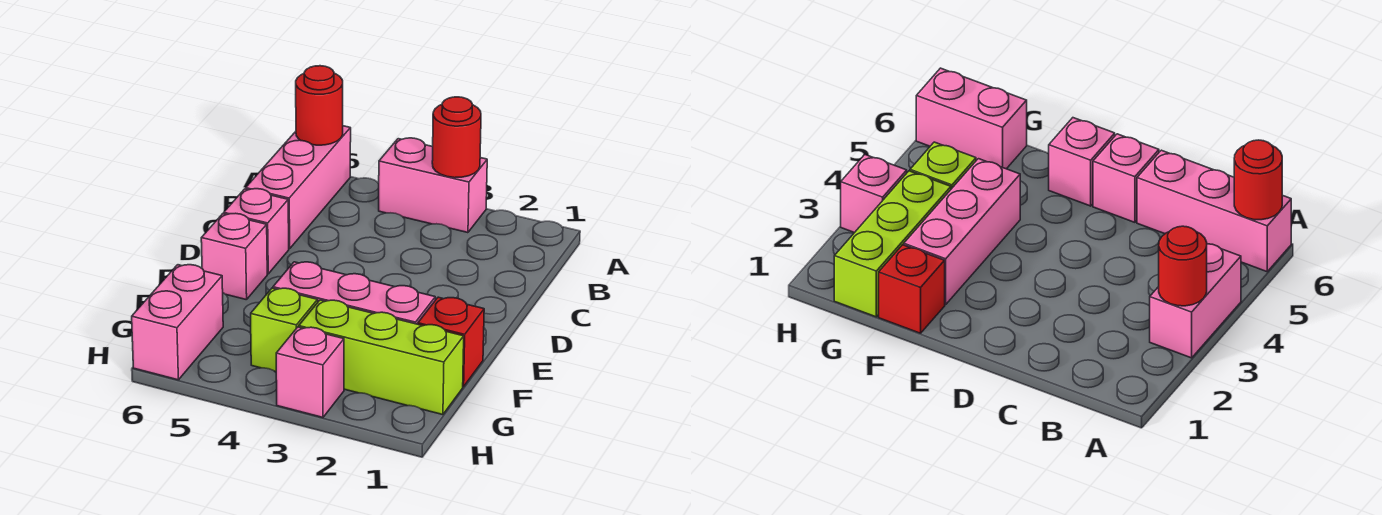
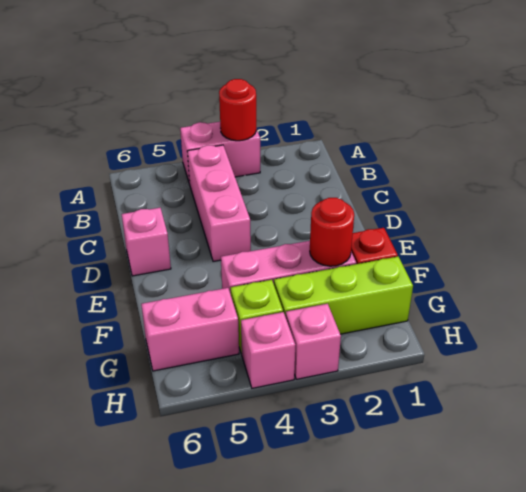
pink brick A6:C6 level 1 -> pink brick B4:D4 level 1
red round brick A6 level 2 -> red round brick F2 level 2
pink brick E6 level 1 -> pink brick H4 level 1
pink brick G6:H6 level 1 -> pink brick G5:G6 level 1

